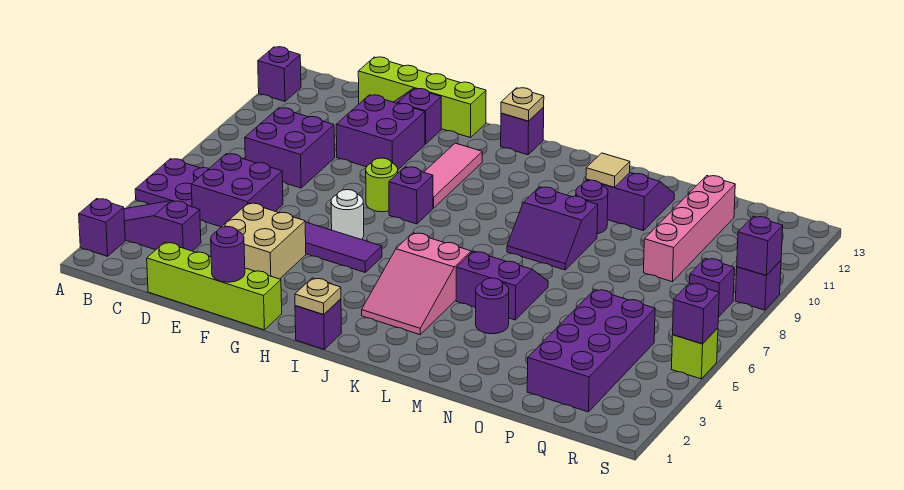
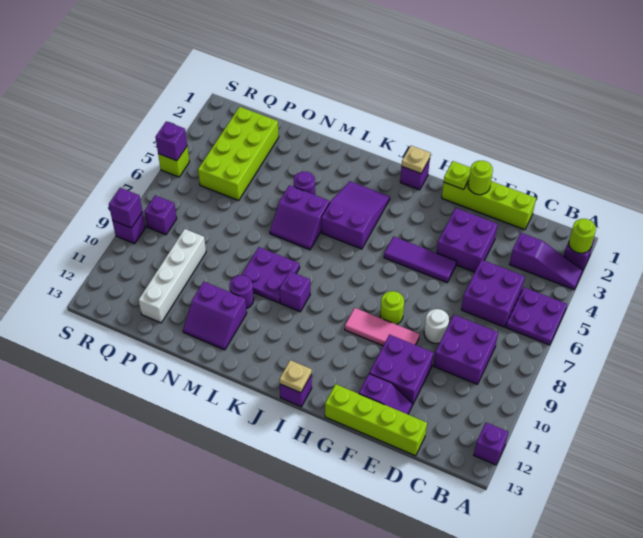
none -> lime round brick A2 level 2
tan brick E3:F4 level 1 -> purple brick E3:F4 level 1
purple round brick F1 level 2 -> lime round brick F1 level 2
none -> lime plate G1 level 2
white round brick G6 level 1 -> white round brick E8 level 1
purple brick H8 level 1 -> purple brick K9 level 1
pink tile H9:H11 level 1 -> pink tile F9:H9 level 1
pink slope J3:K5 level 1 top 5 -> purple slope J3:K5 level 1 top 5
purple slope L8:M9 level 1 top 9 -> purple plate L8:M9 level 1
tan tile M11 level 2 -> none
purple brick P2:Q5 level 1 -> lime brick P2:Q5 level 1
pink brick P9:P12 level 1 -> white brick P9:P12 level 1

